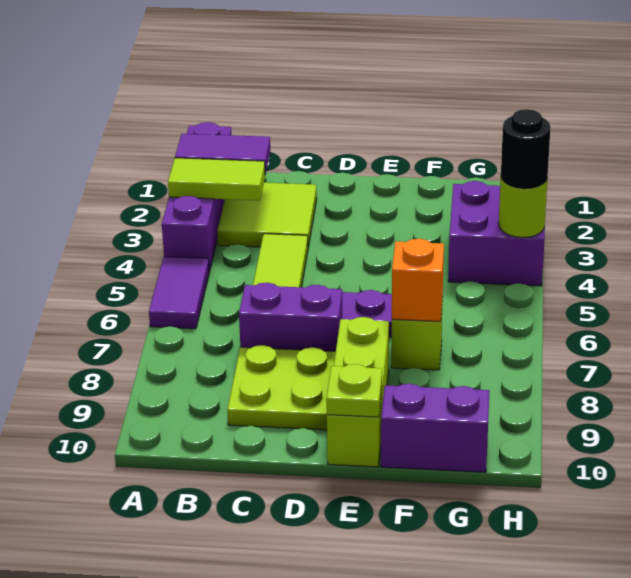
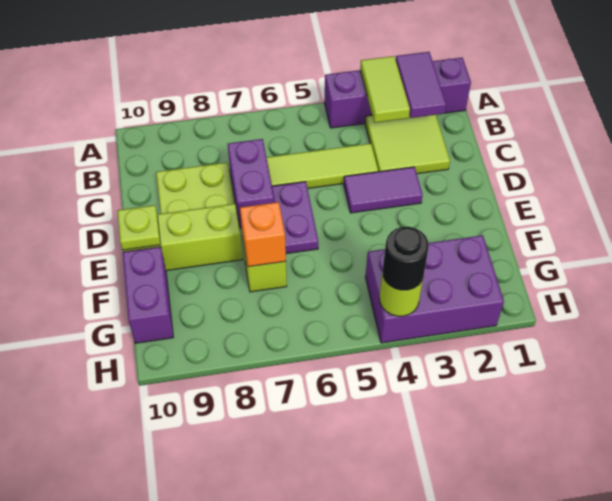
purple tile A5:A6 level 1 -> purple tile D3:D4 level 1
purple brick G3:H4 level 1 -> purple brick G2:H4 level 1

